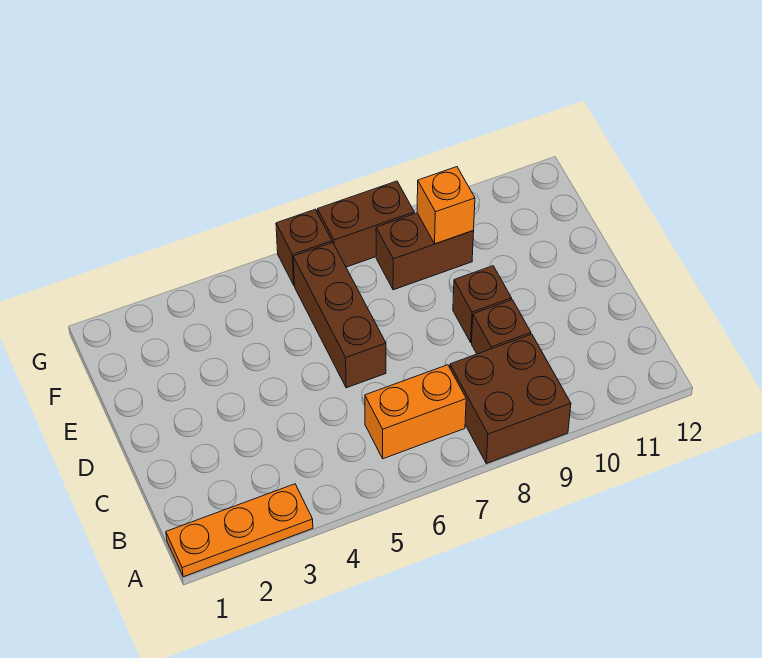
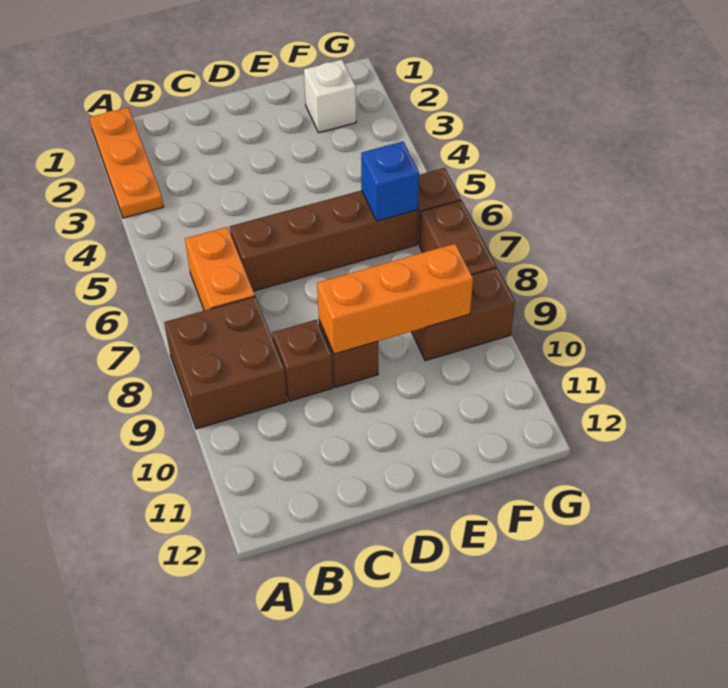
brown brick D6:F6 level 1 -> brown brick C6:F6 level 1
none -> white brick F2 level 1
none -> blue brick F6 level 2
brown brick F8:F9 level 1 -> brown brick F9:G9 level 1
orange brick F9 level 2 -> orange brick D9:F9 level 2

